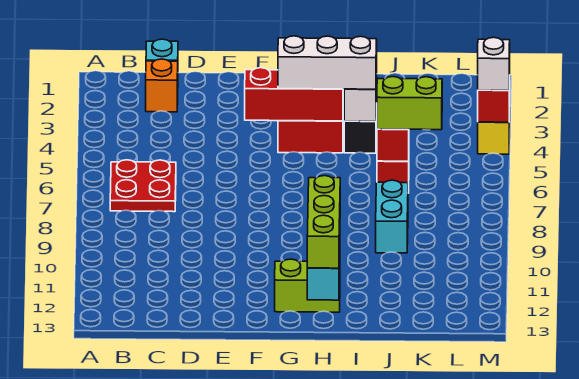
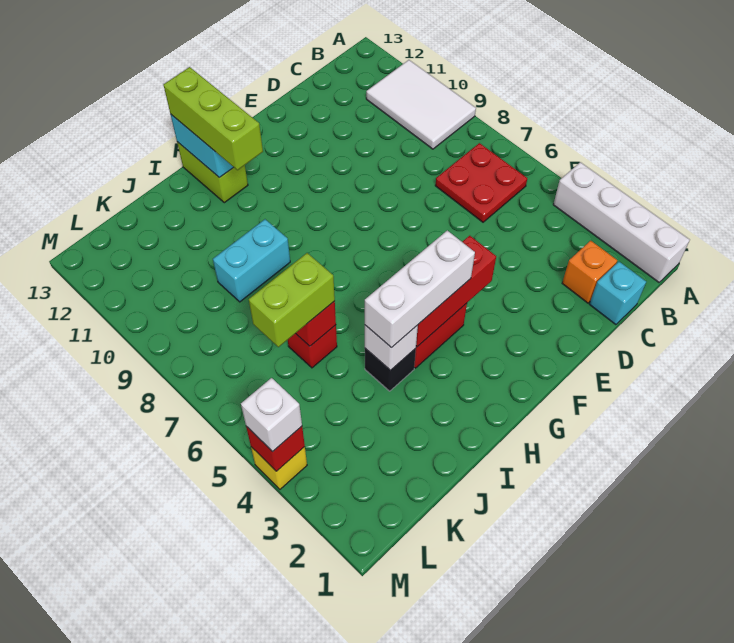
none -> white brick A1:A4 level 1
none -> white tile A9:B11 level 1
lime brick G12:H12 level 1 -> lime brick H12:H13 level 1
cyan brick J8:J9 level 1 -> cyan brick I9:J9 level 1

